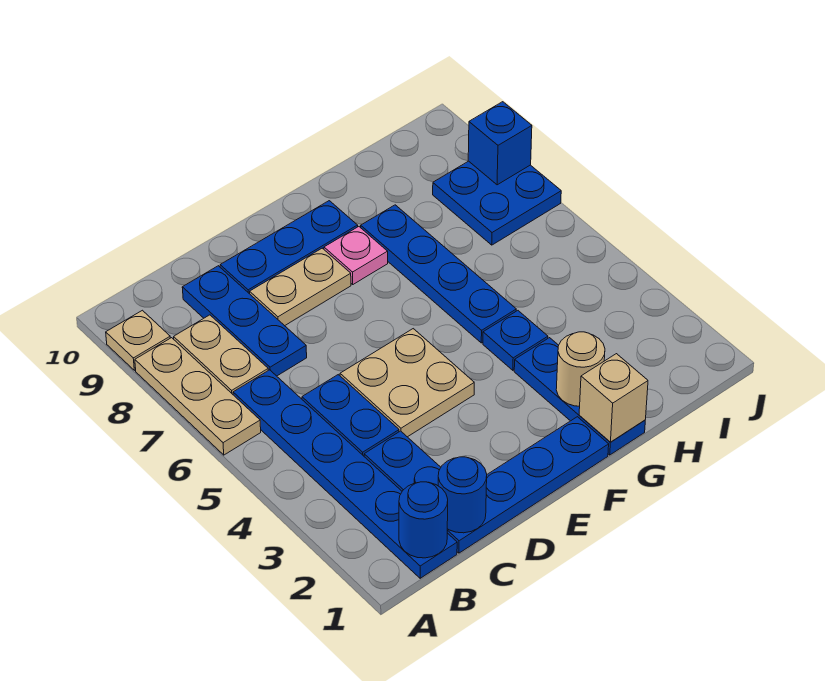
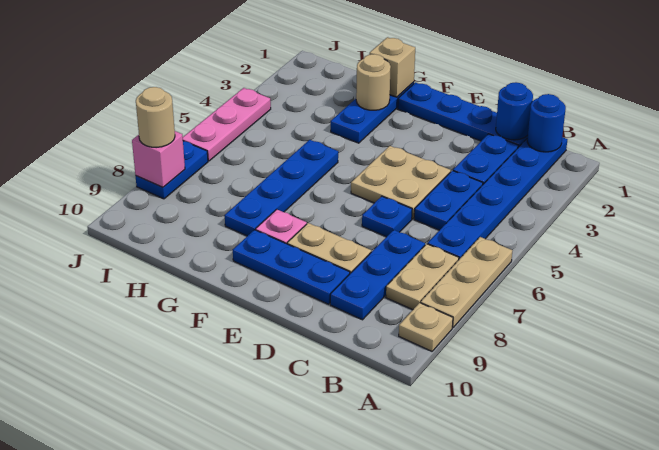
blue plate G4 level 1 -> blue plate D6 level 1
blue plate I7:J8 level 1 -> blue plate J7:J8 level 1
none -> pink plate J4:J6 level 1
blue brick J8 level 2 -> pink brick J8 level 2
none -> tan round brick J8 level 3

